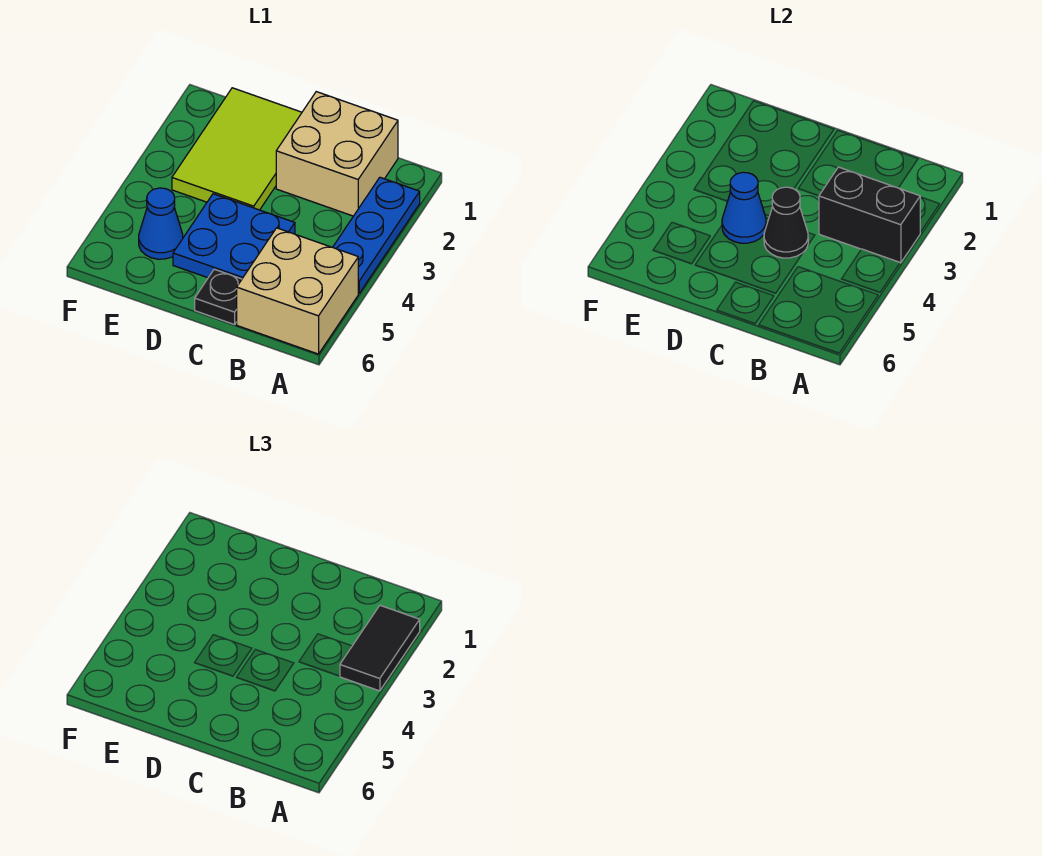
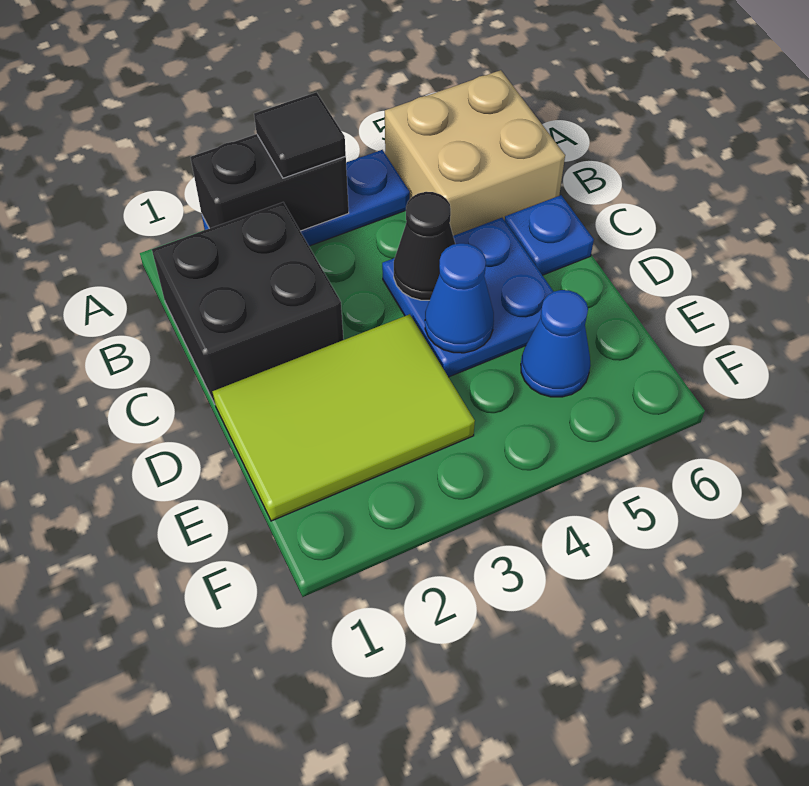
black tile A2:A3 level 3 -> black tile A3 level 3
black brick A3:B3 level 2 -> black brick A2:A3 level 2
tan brick B1:C2 level 1 -> black brick B1:C2 level 1
black plate C6 level 1 -> blue plate C6 level 1

